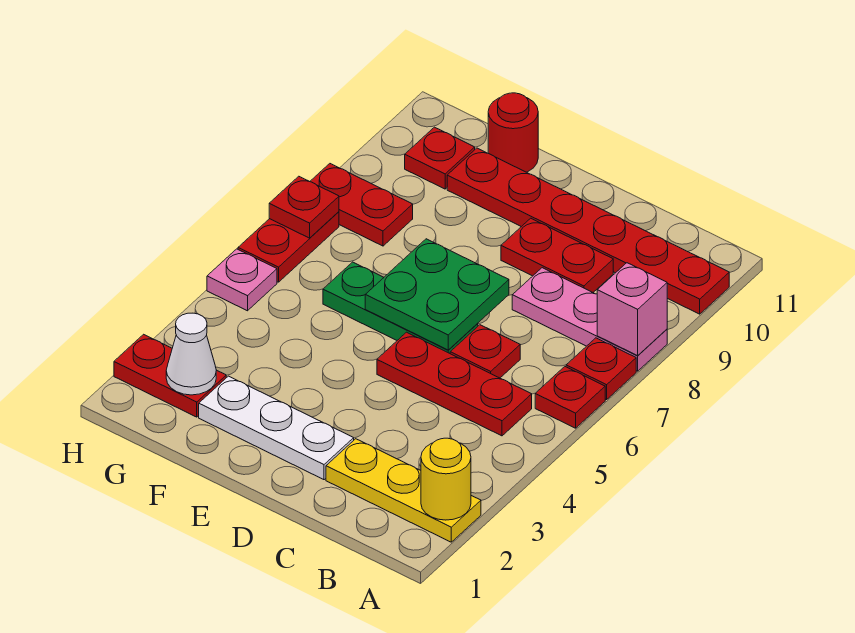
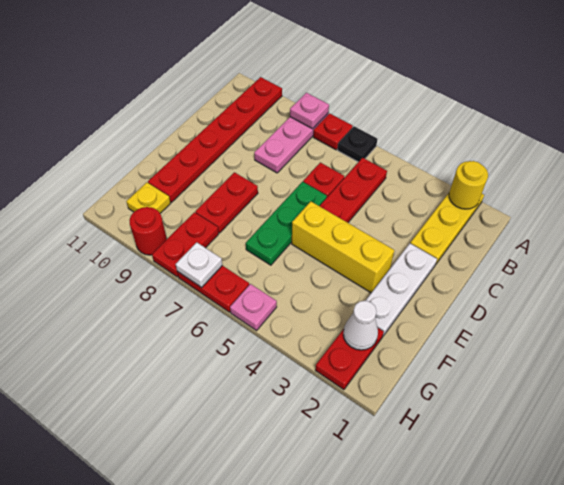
red plate A6 level 1 -> black plate A6 level 1
pink brick A8 level 2 -> pink plate A8 level 2
red plate C9:D9 level 1 -> red plate E8:F8 level 1
green plate D6:E7 level 2 -> none
none -> yellow brick E3:E5 level 1
red round brick F11 level 1 -> red round brick H9 level 1
red plate G10 level 1 -> yellow plate G10 level 1
red plate H7 level 2 -> white plate H7 level 2

